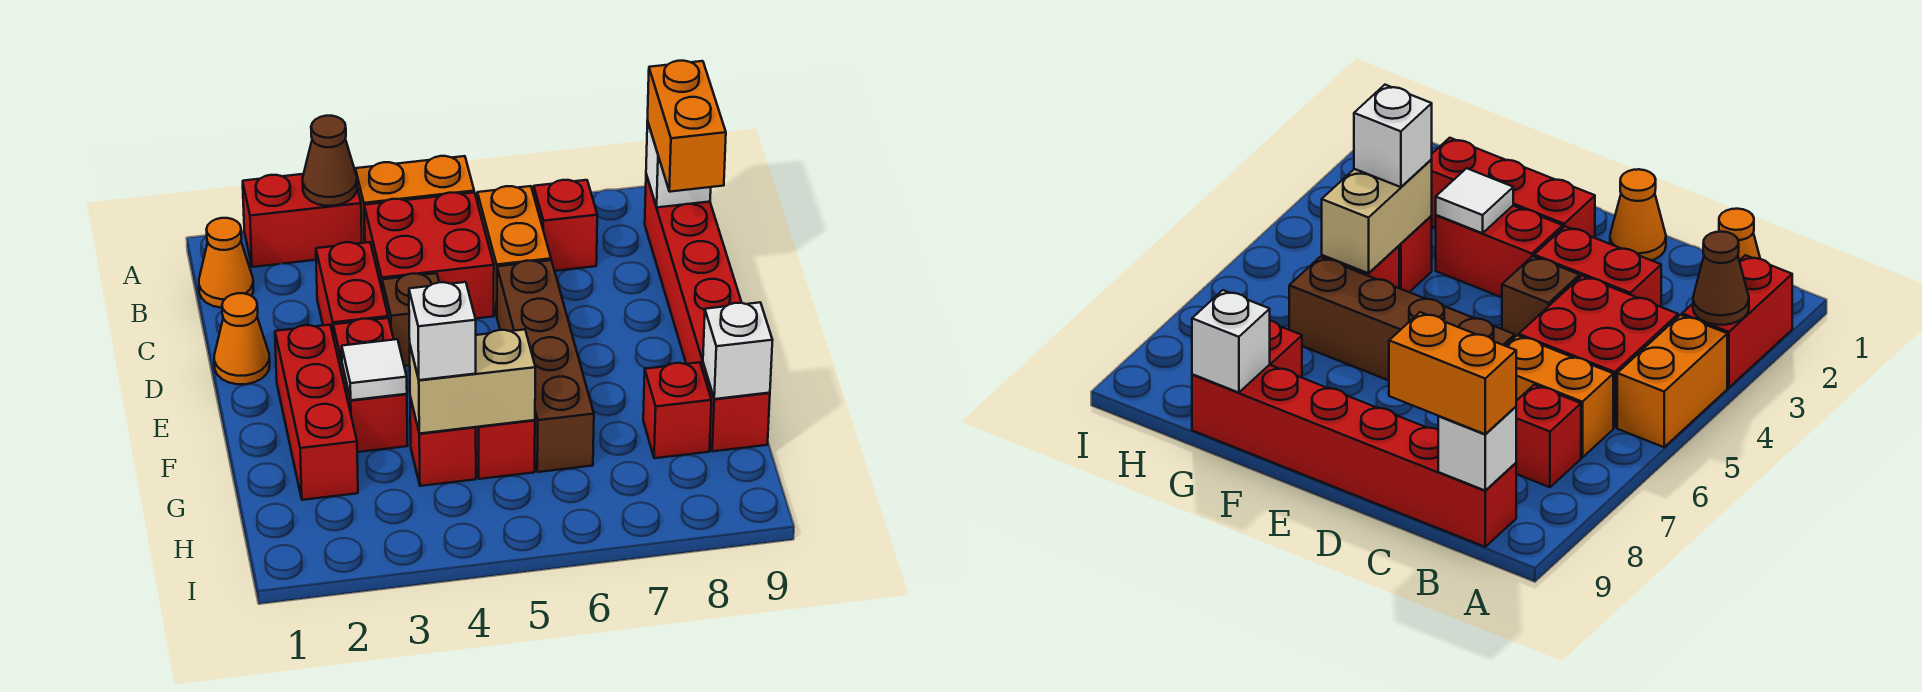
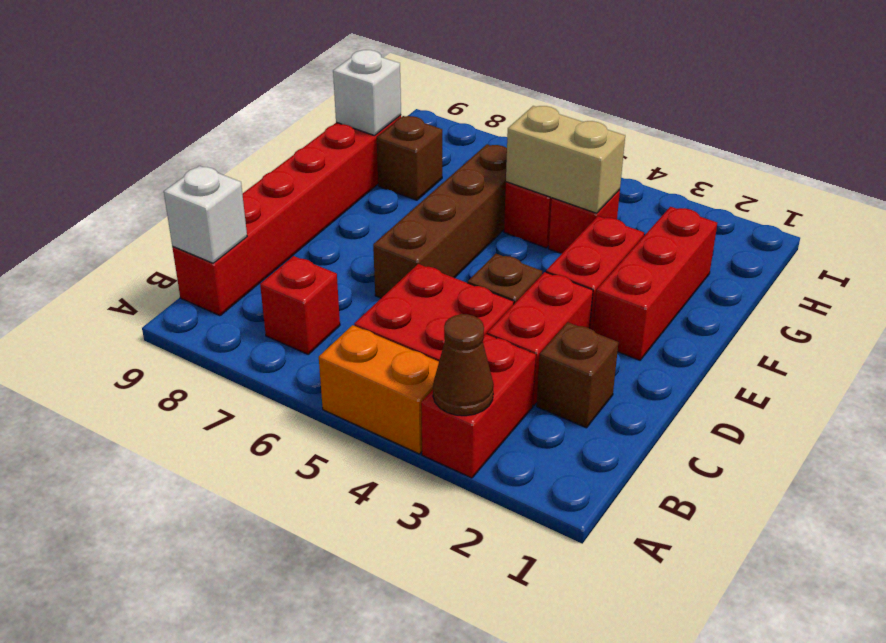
red brick A2:A3 level 1 -> red brick A3:B3 level 1
orange cone B1 level 1 -> none
orange brick B6:C6 level 1 -> none
orange brick B9:C9 level 3 -> none
none -> brown brick C2 level 1
orange cone D1 level 1 -> none
white tile F3 level 2 -> none
white brick G4 level 3 -> none
red brick G8 level 1 -> brown brick G8 level 1

